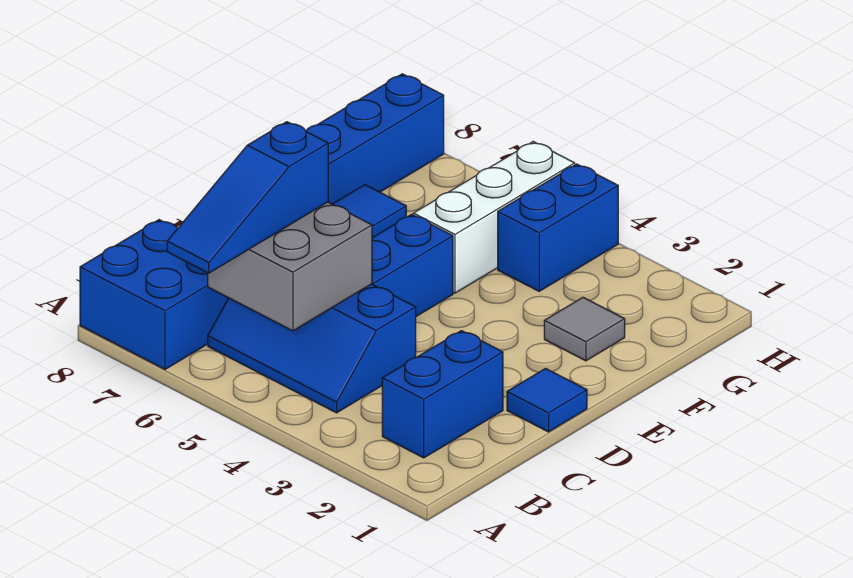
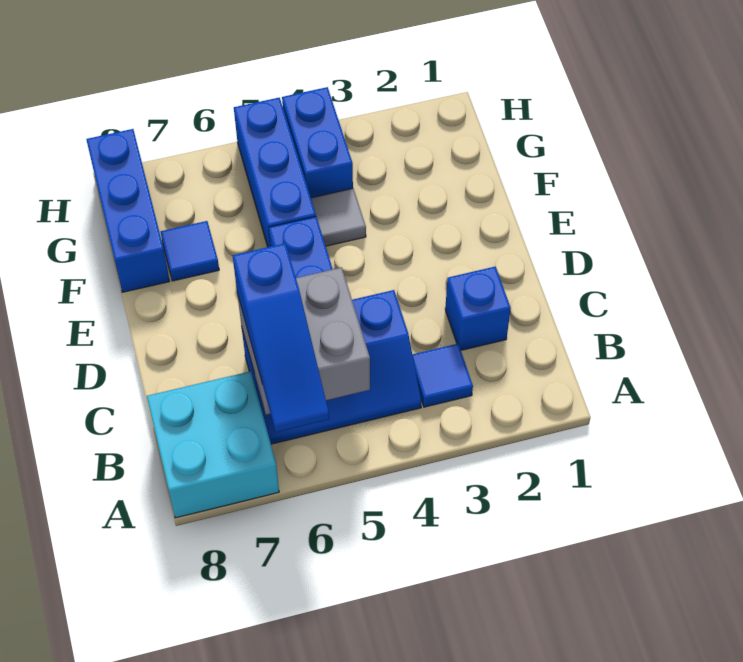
blue brick A7:B8 level 1 -> cyan brick A7:B8 level 1
blue brick B2:C2 level 1 -> blue brick C2 level 1
blue tile D1 level 1 -> blue tile B3 level 1
grey tile F2 level 1 -> grey tile F4 level 1
white brick F5:H5 level 1 -> blue brick F5:H5 level 1

